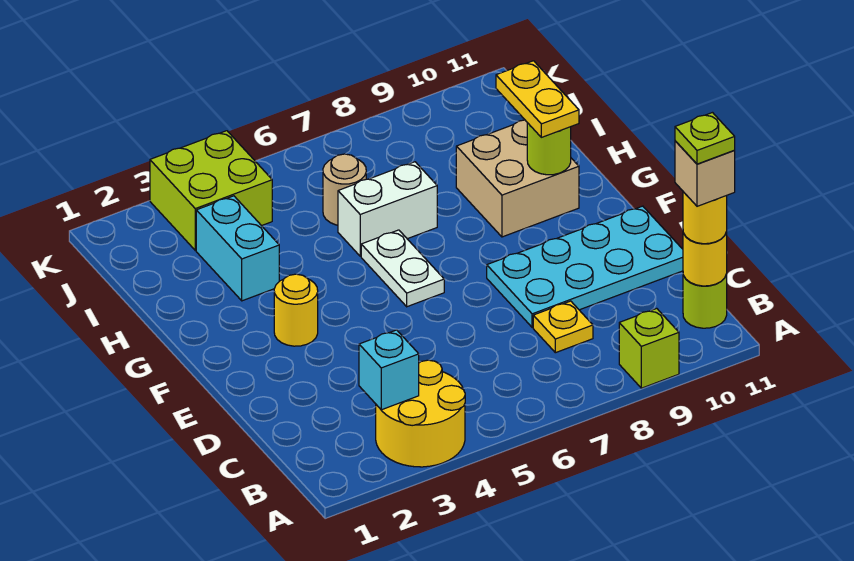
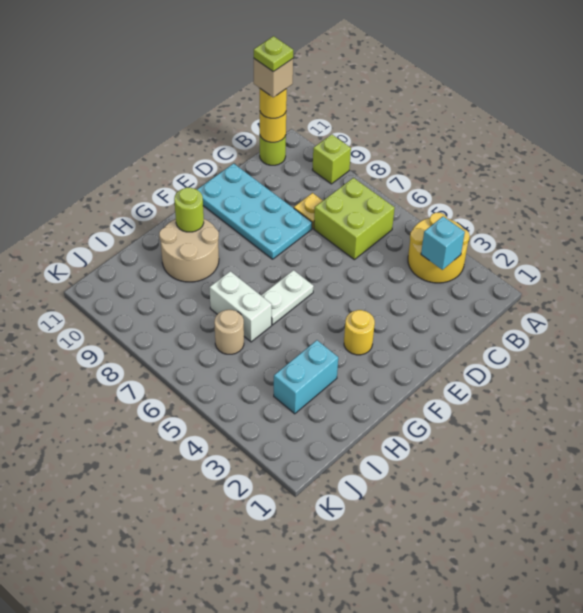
tan brick G9:H10 level 1 -> tan round brick G9:H10 level 1
yellow plate G10:H10 level 3 -> none
lime brick J3:K4 level 1 -> lime brick B6:C7 level 1

